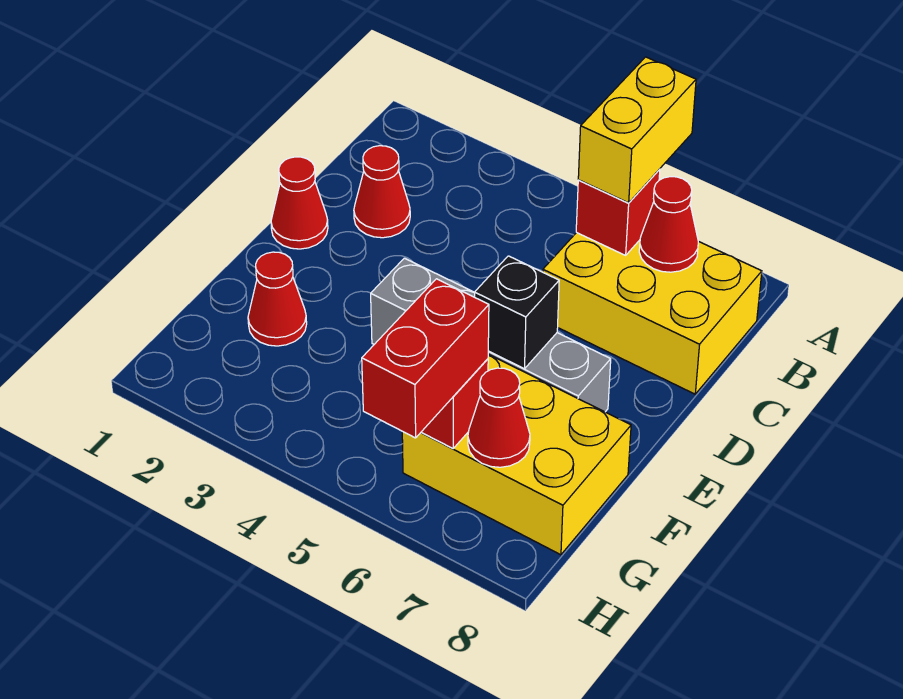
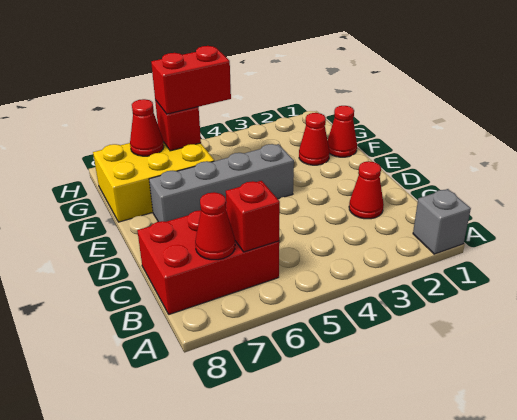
none -> grey brick A1 level 1
yellow brick A6:B6 level 3 -> none
yellow brick B6:C8 level 1 -> red brick B6:C8 level 1
red cone D1 level 1 -> red cone F1 level 1
black brick E6 level 2 -> none
red brick G6:H6 level 3 -> red brick G5:G6 level 3

